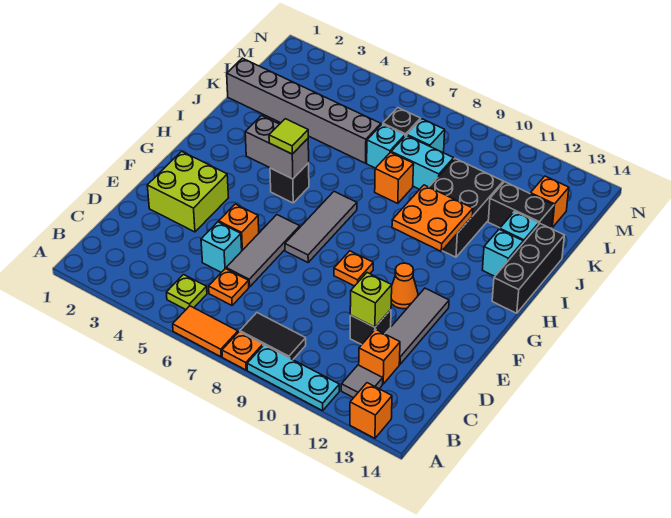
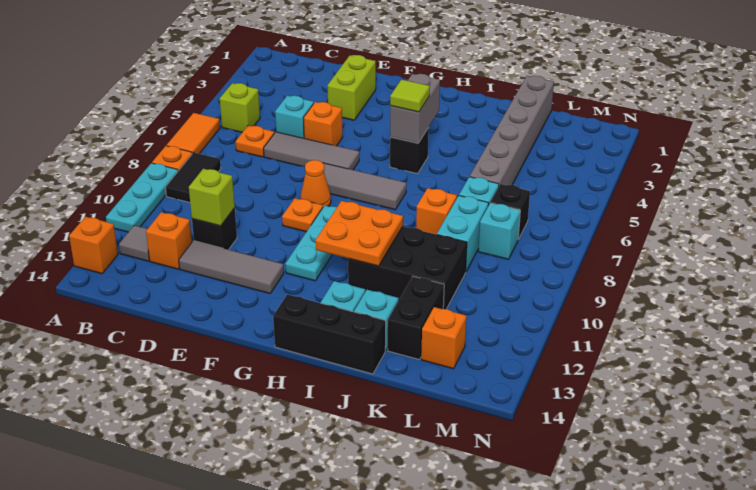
lime plate B5 level 1 -> lime brick B5 level 1
lime brick E2:F3 level 1 -> lime brick E2:E3 level 1
orange cone F11 level 1 -> orange cone F8 level 1
none -> cyan plate G9:G11 level 1

